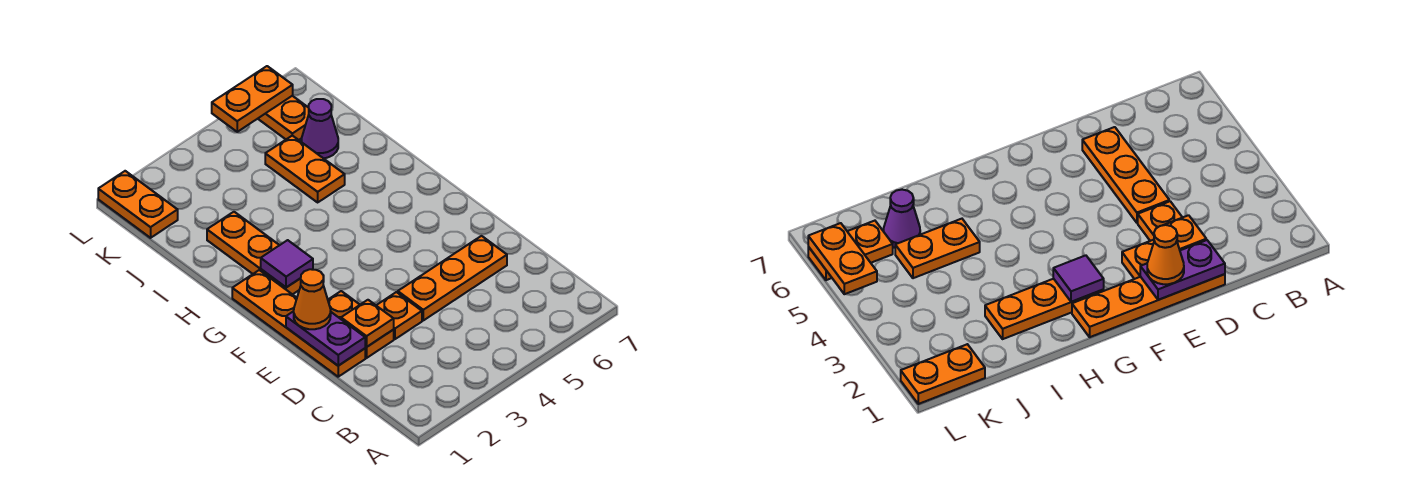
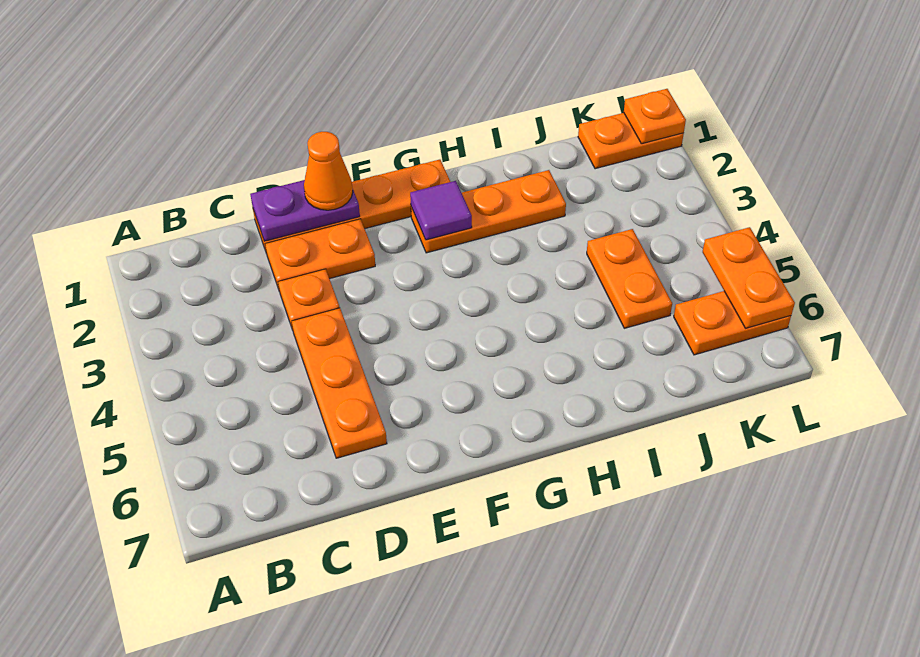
orange plate D2 level 2 -> orange plate L1 level 2
orange plate I5:J5 level 1 -> orange plate J4:J5 level 1
purple cone J6 level 1 -> none

